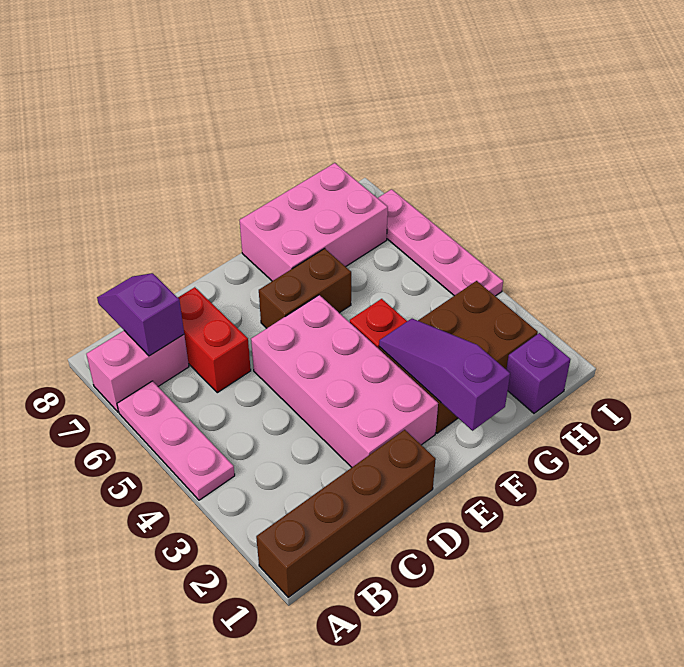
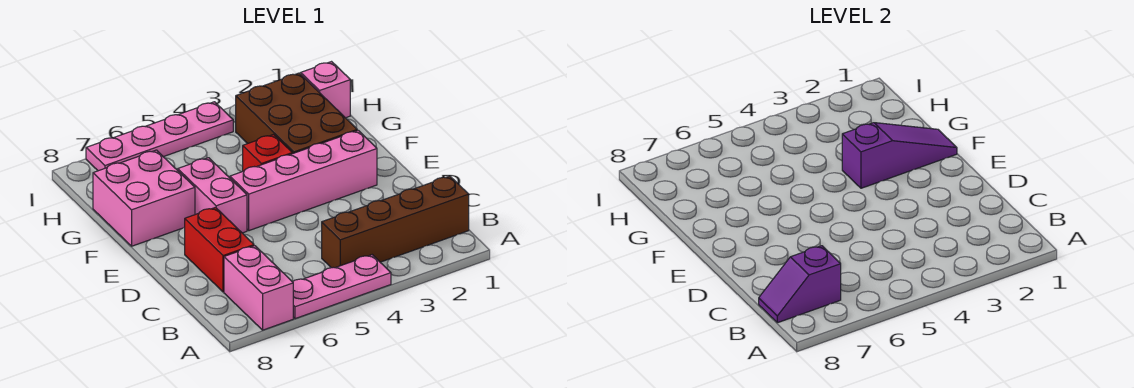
brown brick A1:D1 level 1 -> brown brick B1:B4 level 1
red brick C6:C7 level 1 -> red brick C7:D7 level 1
pink brick D2:E5 level 1 -> pink brick E2:E5 level 1
brown brick E6:F6 level 1 -> pink brick E6:F6 level 1
purple slope F1:F3 level 2 top 1 -> purple slope F1:F3 level 2 top 3
pink brick F7:H8 level 1 -> pink brick F7:G8 level 1
purple brick H1 level 1 -> pink brick H1 level 1

